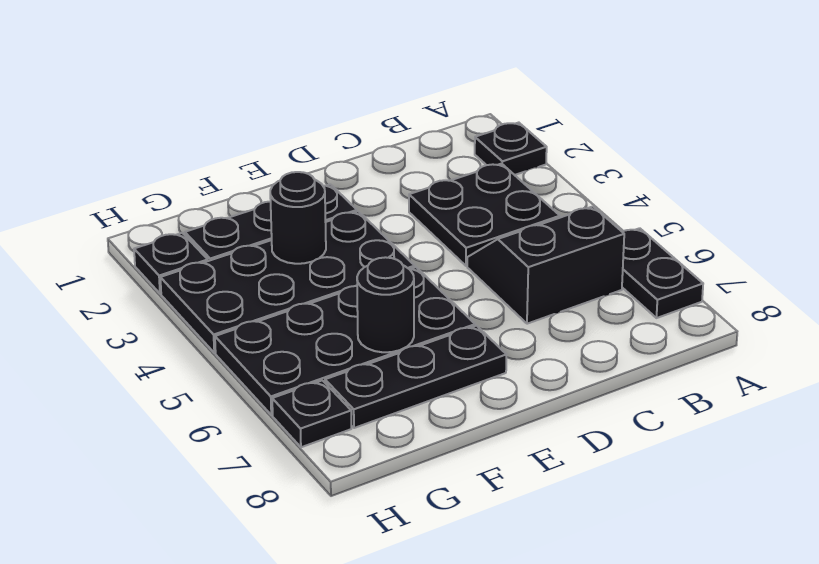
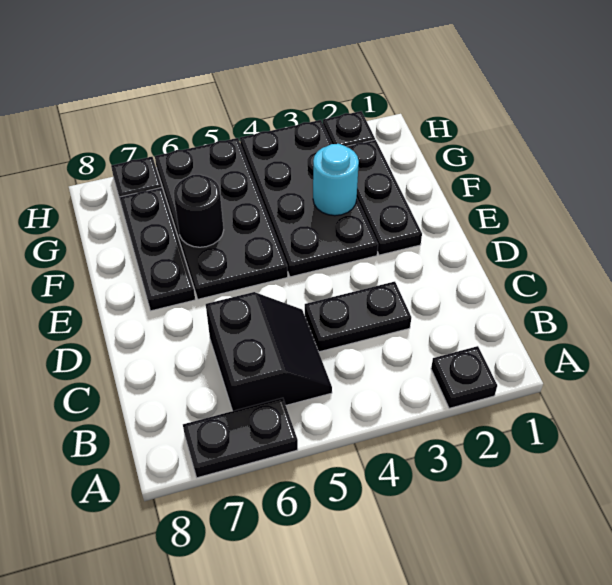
black plate B3:C4 level 1 -> black plate C3:C4 level 1
black round brick F3 level 2 -> cyan round brick F3 level 2

